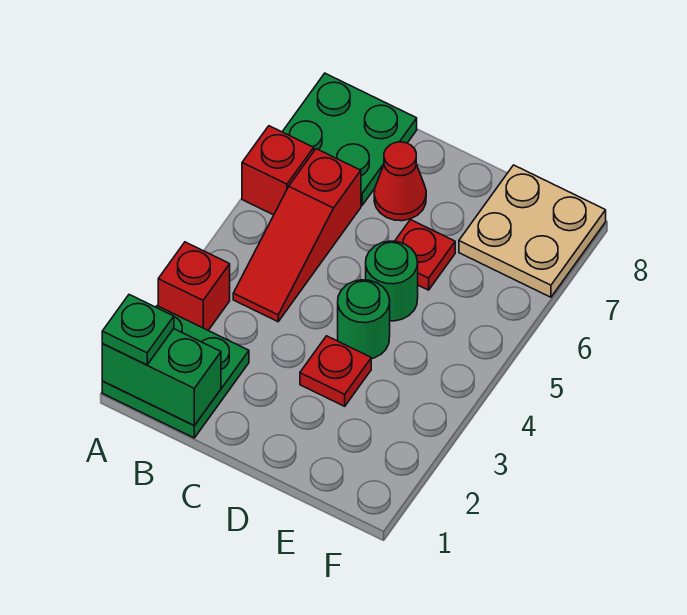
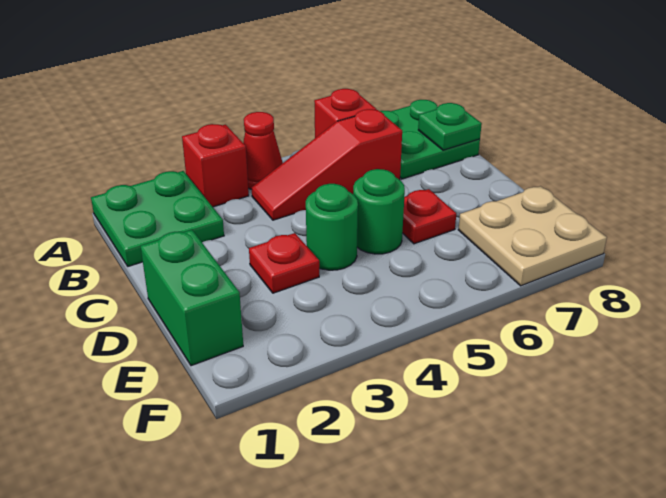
green brick A1:B1 level 2 -> green brick D1:E1 level 1
green plate A1 level 3 -> green plate B8 level 2
red cone C7 level 1 -> red cone A4 level 1

